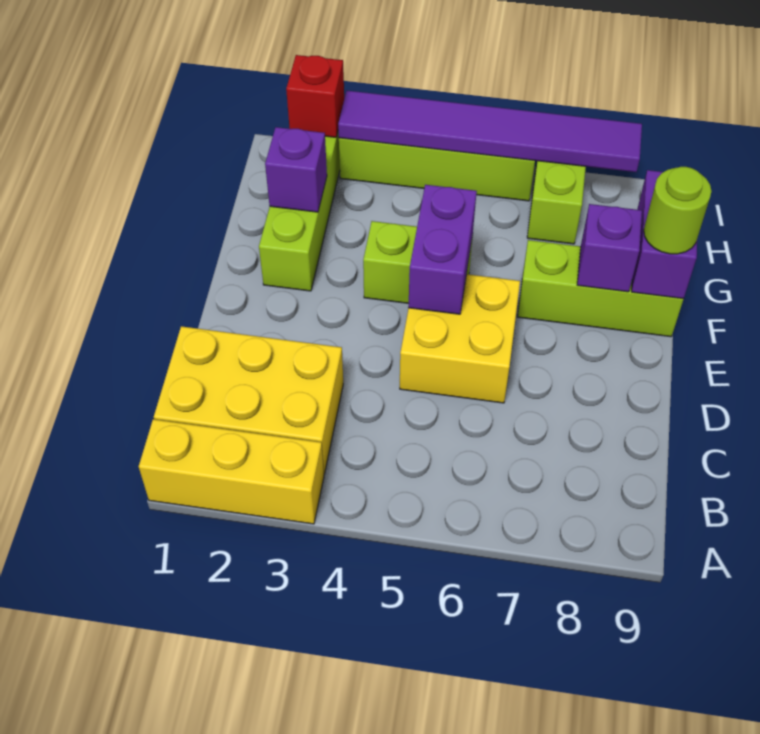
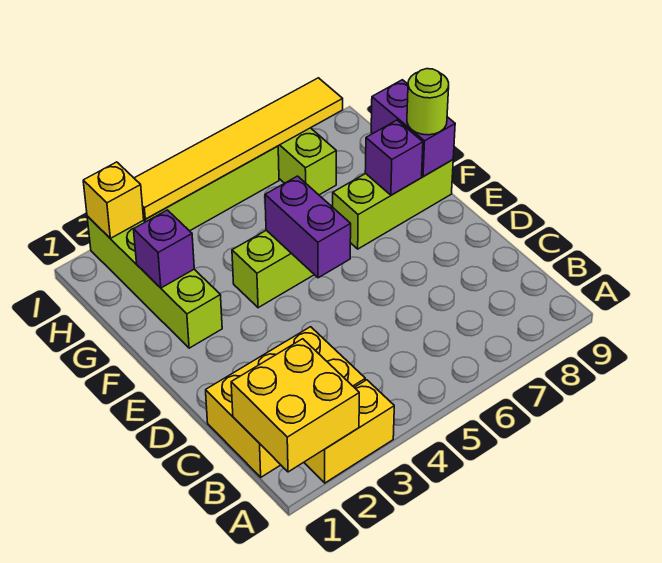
yellow brick A1:A3 level 1 -> yellow brick A2:A3 level 1
yellow brick D5:E6 level 1 -> yellow brick A1:B2 level 2
red brick I2 level 2 -> yellow brick I2 level 2
purple tile I3:I8 level 2 -> yellow tile I3:I8 level 2

